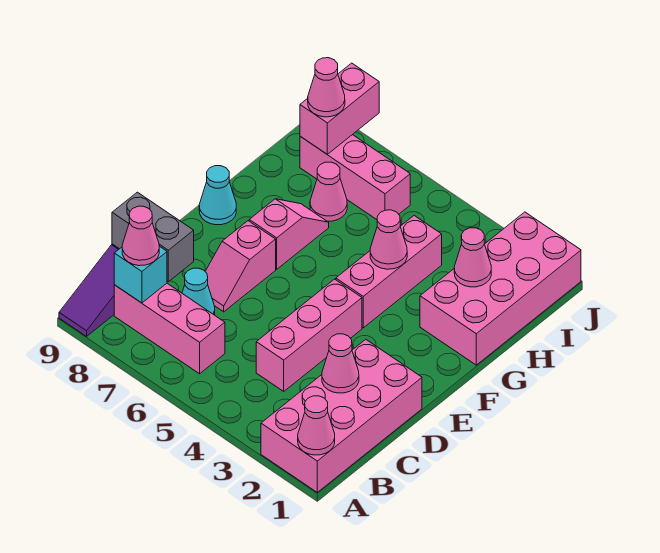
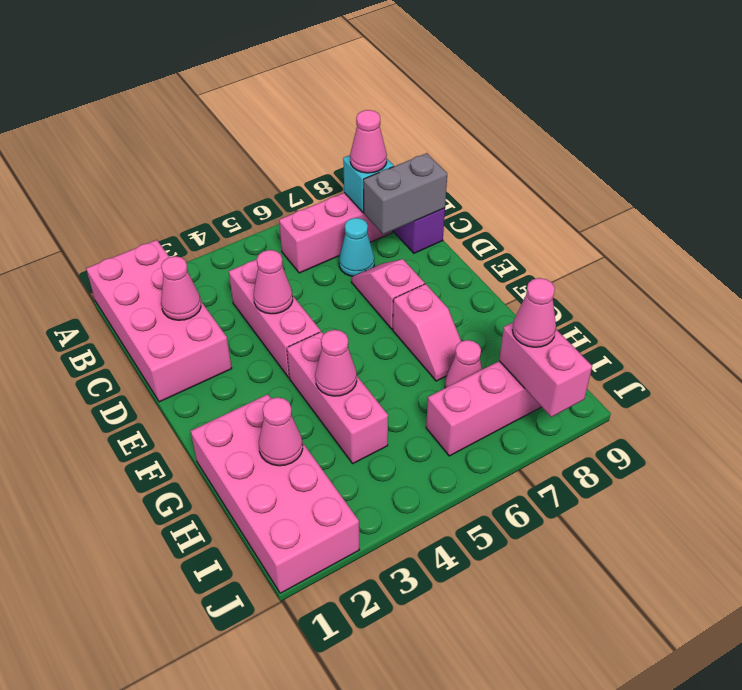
pink cone A1 level 2 -> pink cone D4 level 2
cyan cone F9 level 1 -> none

